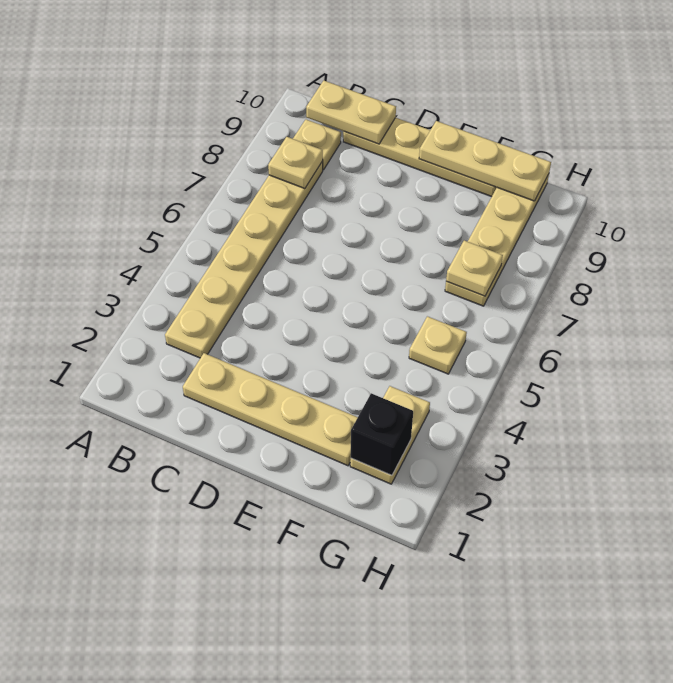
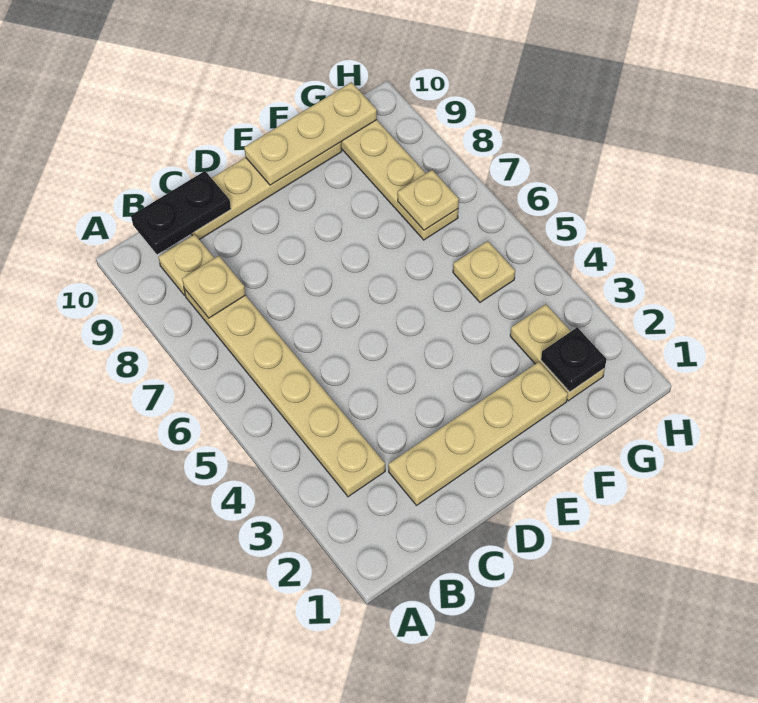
tan plate B10:C10 level 2 -> black plate B10:C10 level 2
black brick G2 level 2 -> black plate G2 level 2

